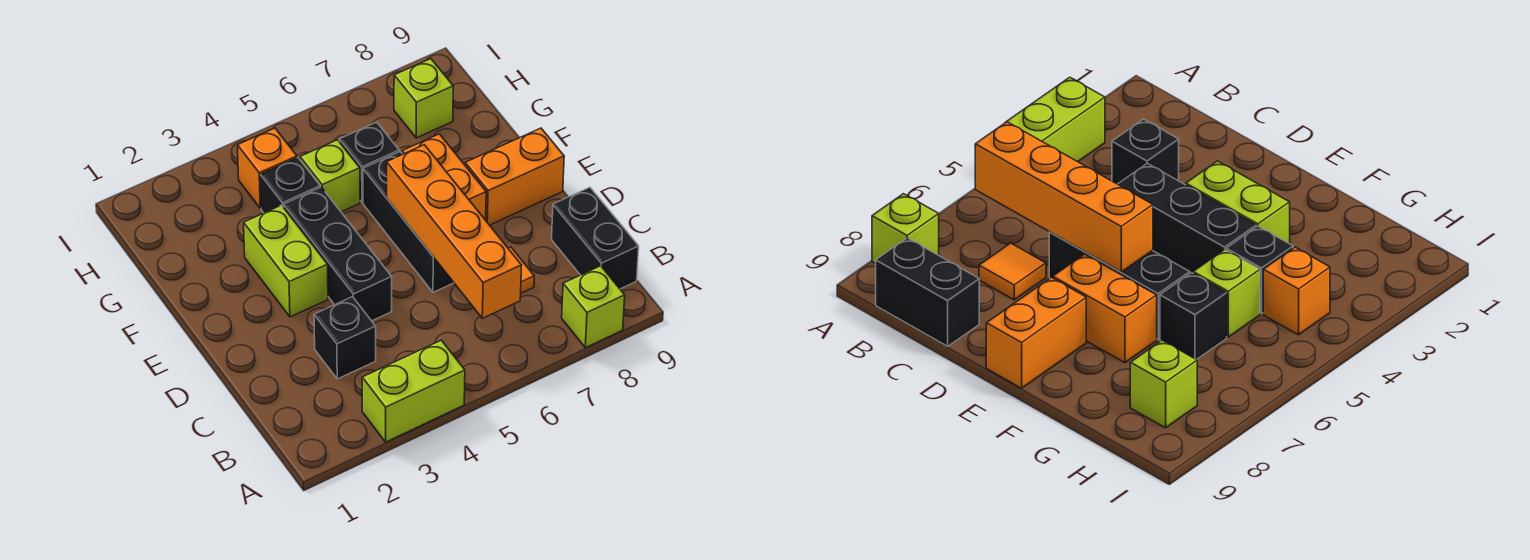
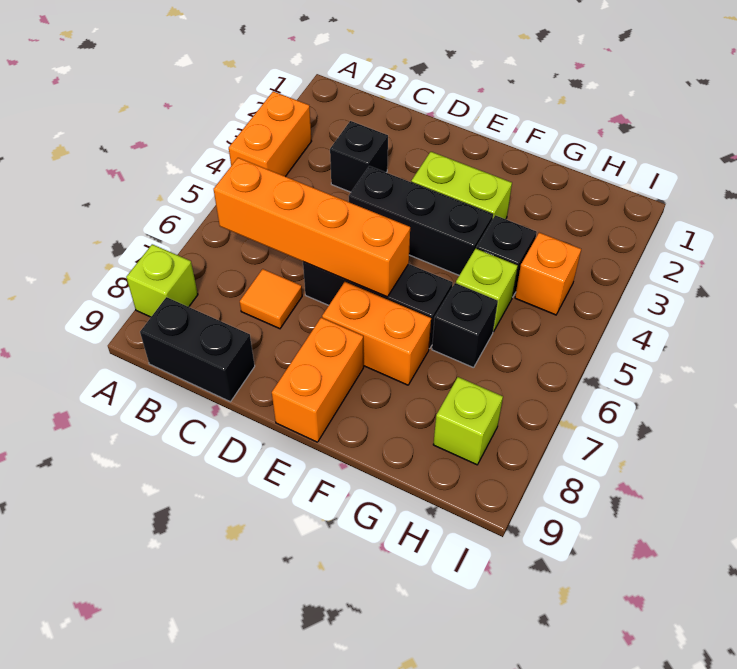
lime brick A3:A4 level 1 -> orange brick A3:A4 level 1

